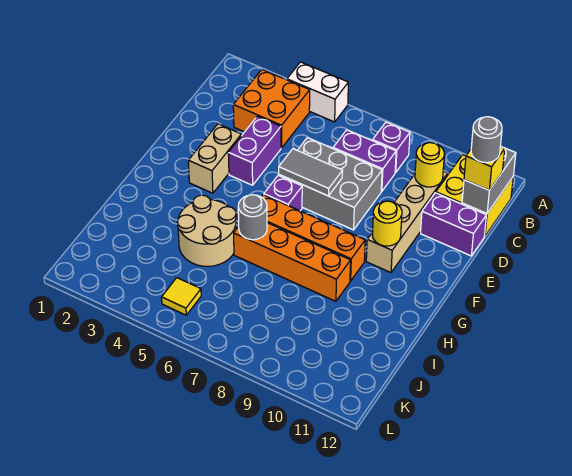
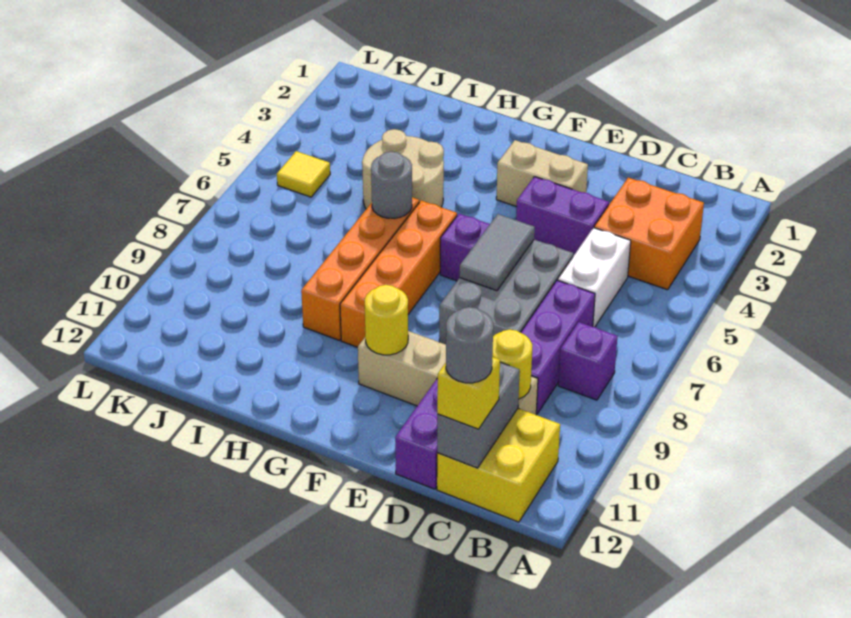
white brick A4:A5 level 1 -> white brick C5:C6 level 1
grey brick B12:C12 level 2 -> grey brick C11:C12 level 2
purple brick C7:C8 level 1 -> purple brick C7:C9 level 1

